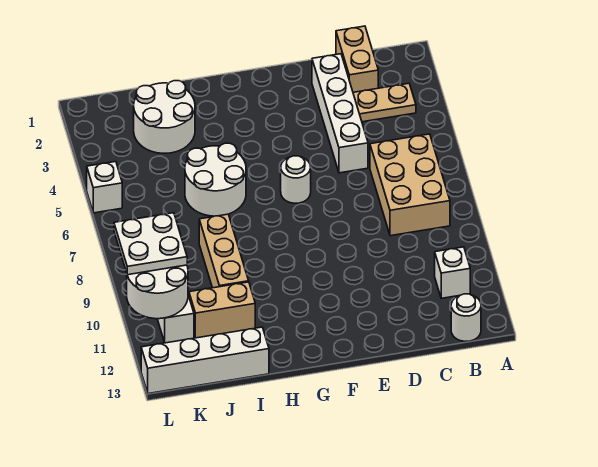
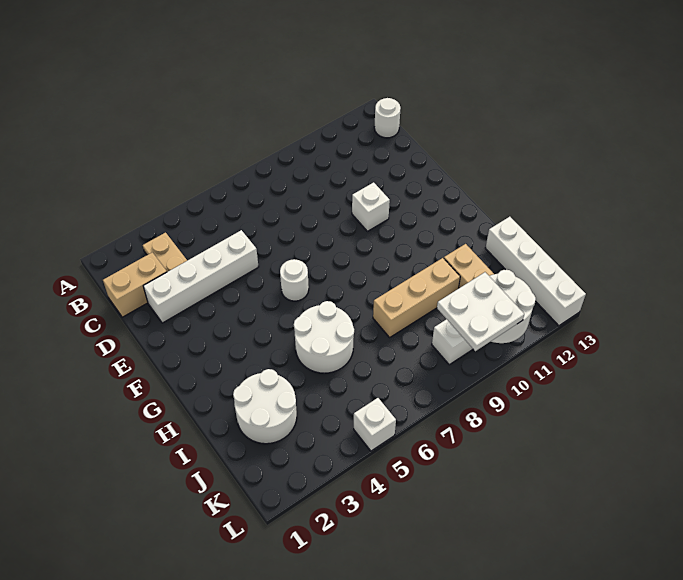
tan brick B6:C8 level 1 -> none
white brick B11 level 1 -> white brick E10 level 1

